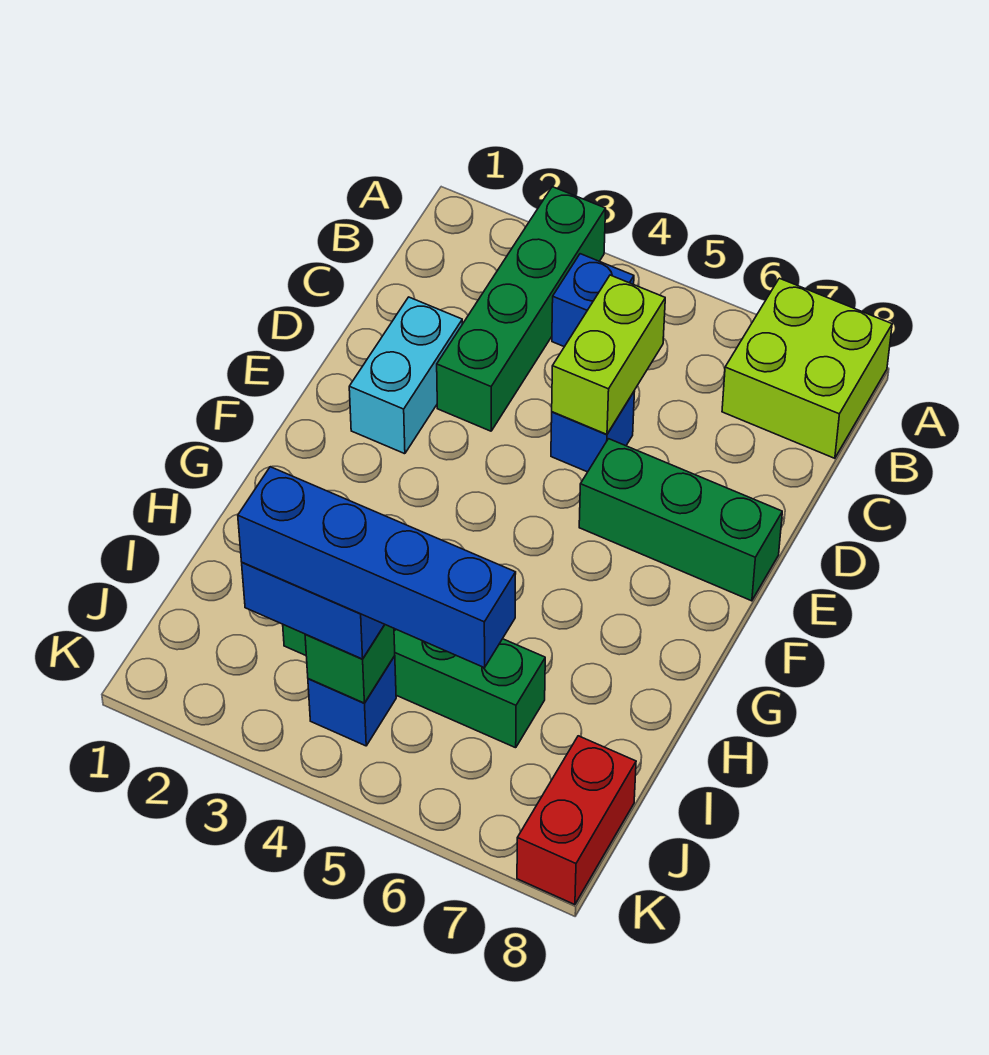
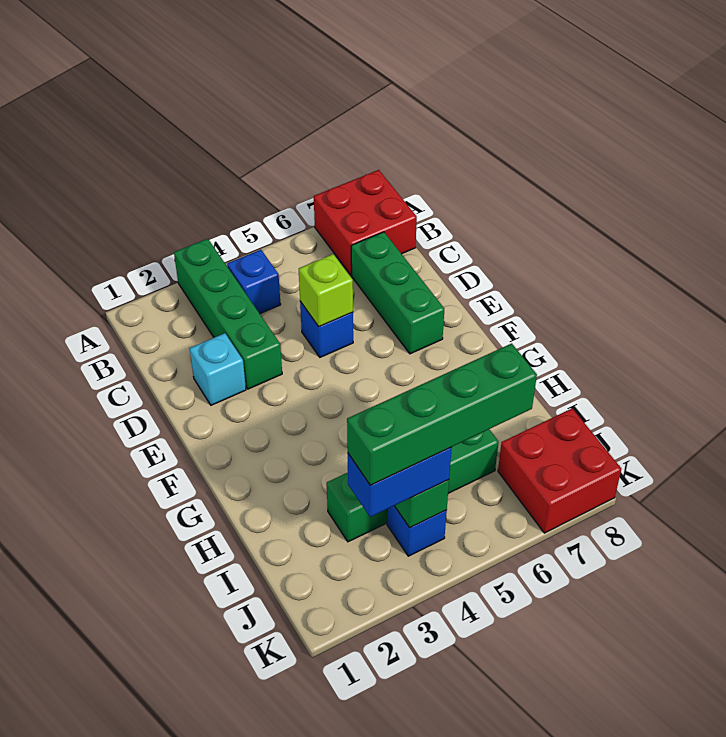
lime brick A7:B8 level 1 -> red brick A7:B8 level 1
lime brick C5:D5 level 2 -> lime brick D5 level 2
cyan brick D2:E2 level 1 -> cyan brick D2 level 1
green brick E6:E8 level 1 -> green brick C7:E7 level 1
blue brick J3:J6 level 4 -> green brick J3:J6 level 4
red brick J8:K8 level 1 -> red brick J7:K8 level 1

